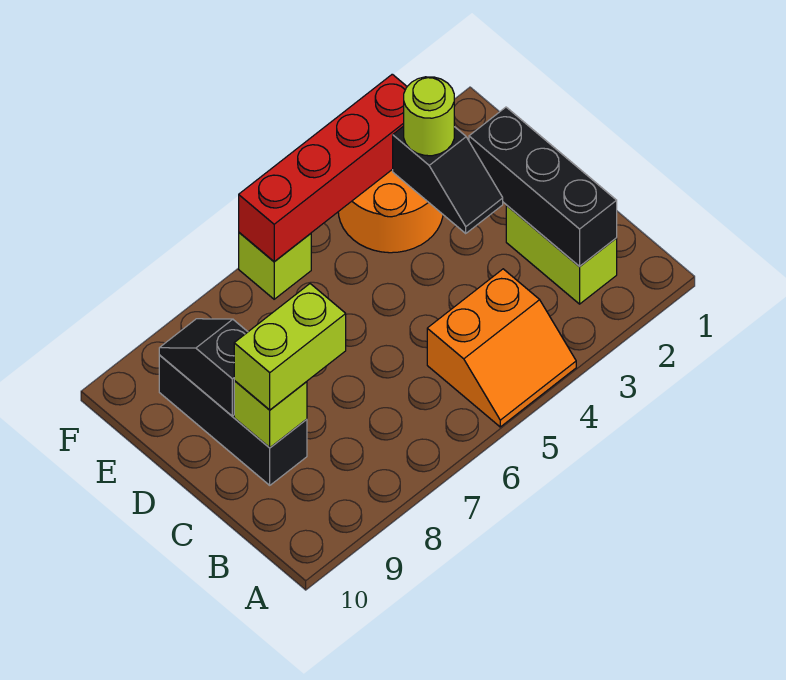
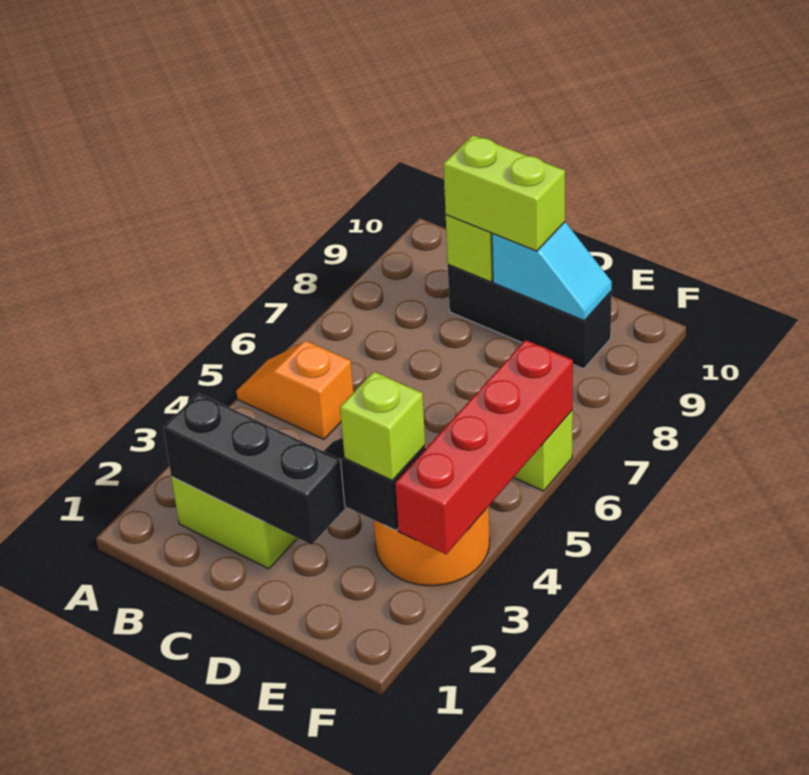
orange slope A4:B5 level 1 top B -> orange slope A5:B5 level 1 top B
lime brick C8:C9 level 3 -> lime brick C9:D9 level 3
black slope D9:E9 level 2 top D -> cyan slope D9:E9 level 2 top D
lime round brick E3 level 3 -> lime brick E3 level 3

